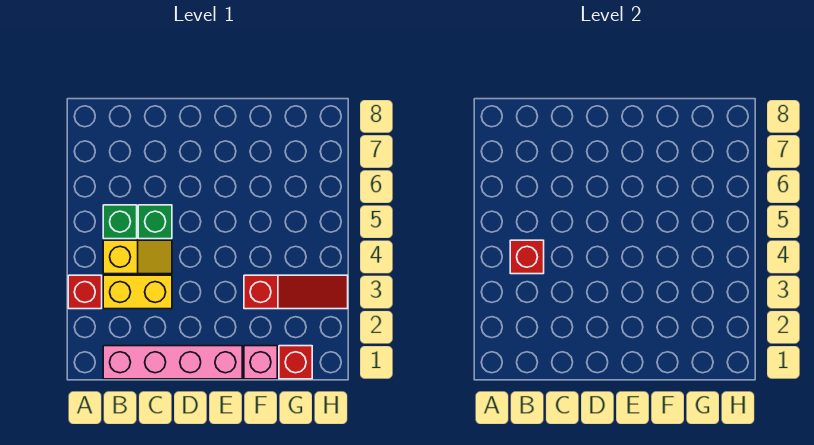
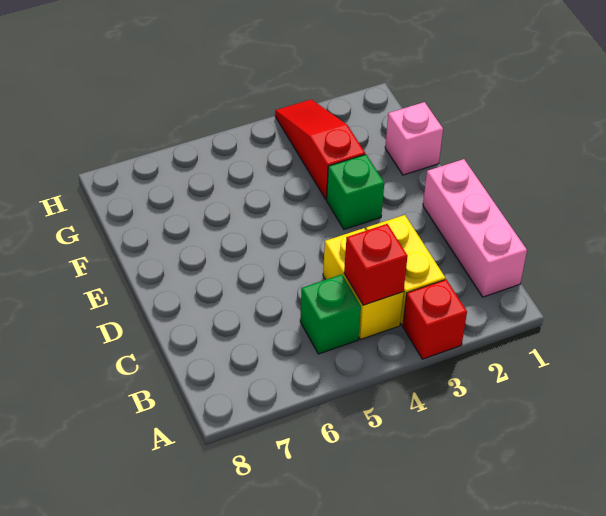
pink brick B1:E1 level 1 -> pink brick B1:D1 level 1
yellow slope B4:C4 level 1 top B -> yellow brick B4:C4 level 1
green brick C5 level 1 -> green brick E3 level 1
red brick G1 level 1 -> none

